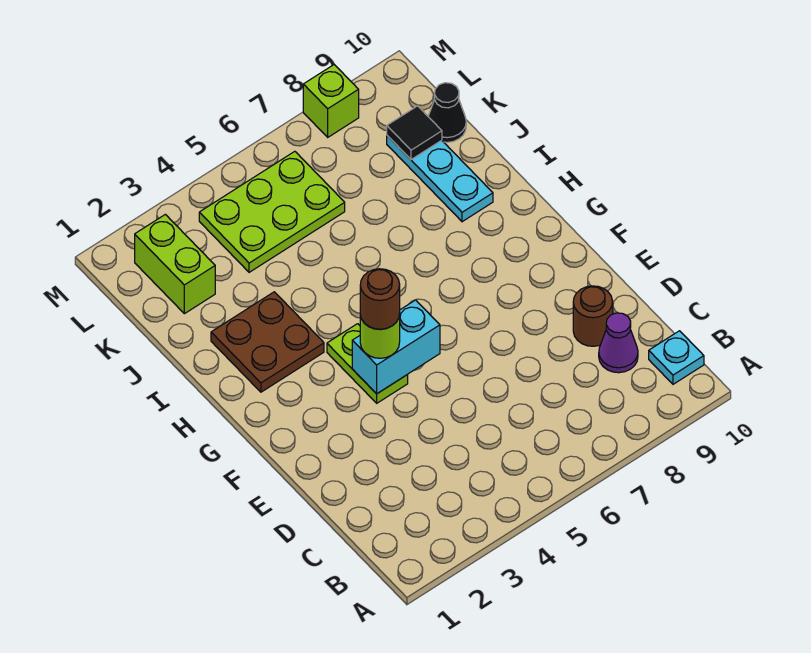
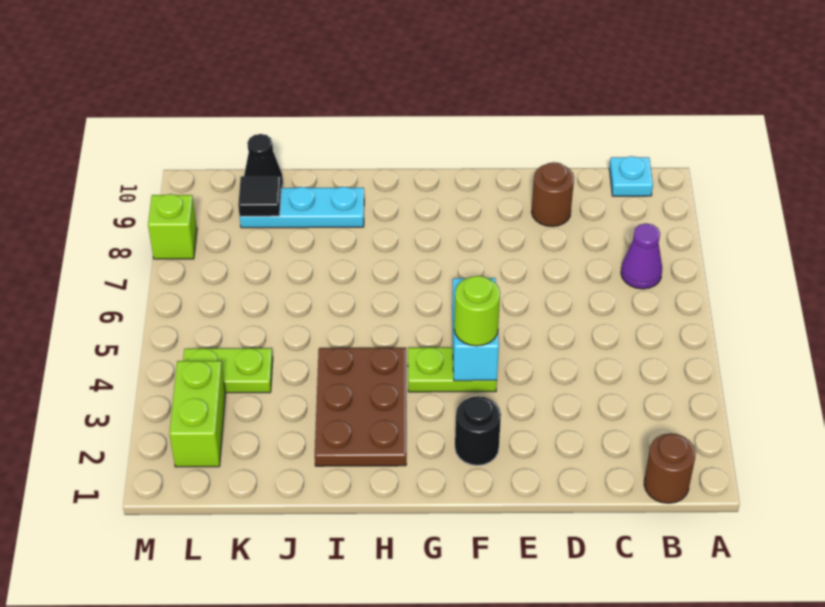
purple cone C9 level 1 -> purple cone B7 level 1
none -> black round brick F2 level 1
brown round brick F4 level 4 -> brown round brick B1 level 1
brown plate H2:I3 level 1 -> brown plate H2:I4 level 1
lime brick K2:L2 level 1 -> lime brick L2:L3 level 1
lime plate K4:L6 level 1 -> lime plate K4:L4 level 1

